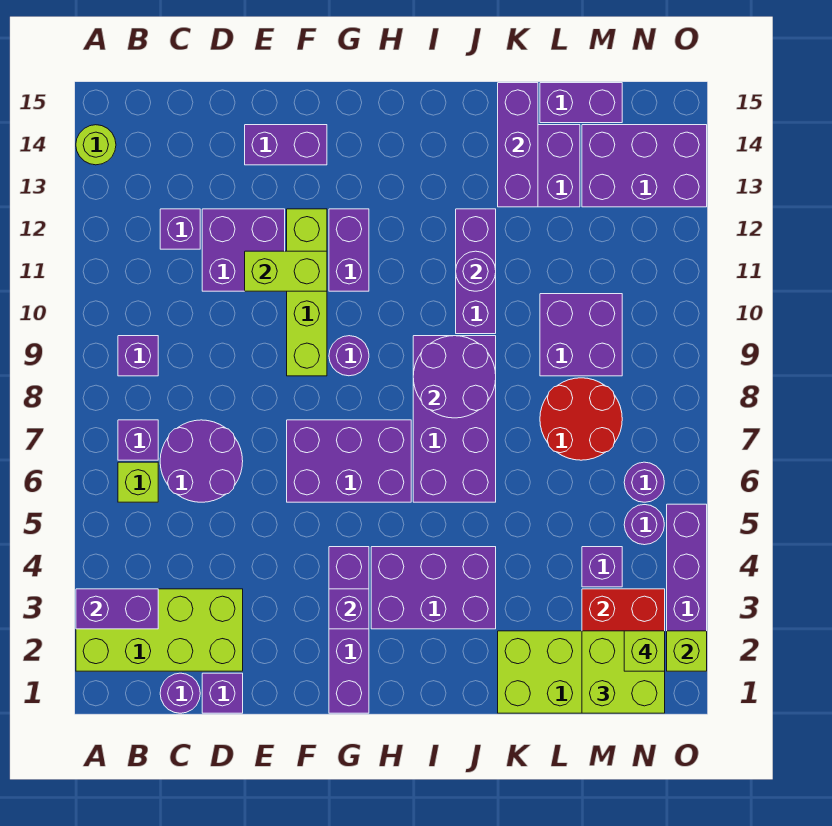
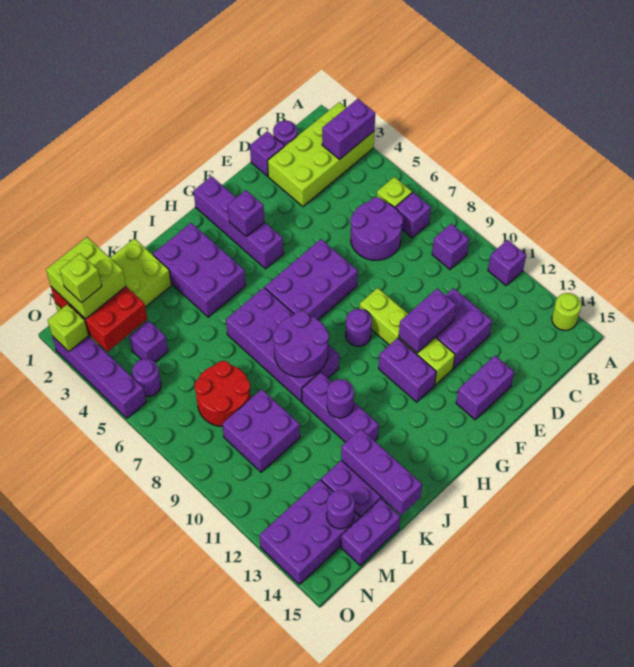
purple brick C12 level 1 -> purple brick A11 level 1
lime brick E11:F11 level 2 -> purple brick E11:F11 level 2
purple brick H3:J4 level 1 -> purple brick I2:J4 level 1
purple round brick N6 level 1 -> purple round brick M14 level 2

